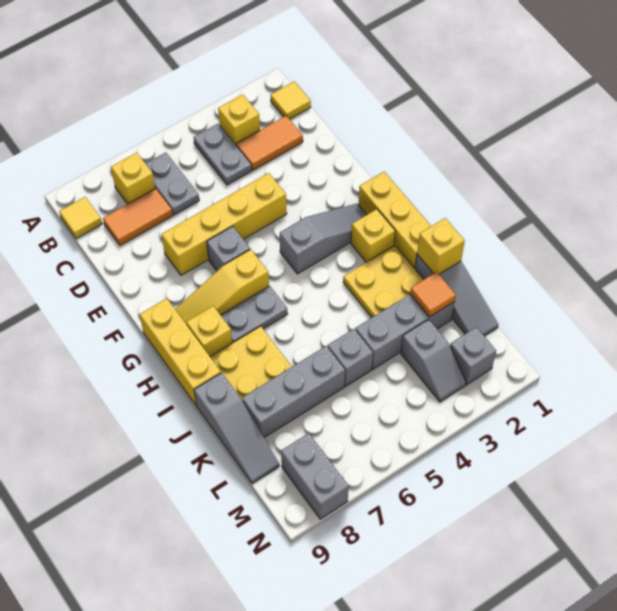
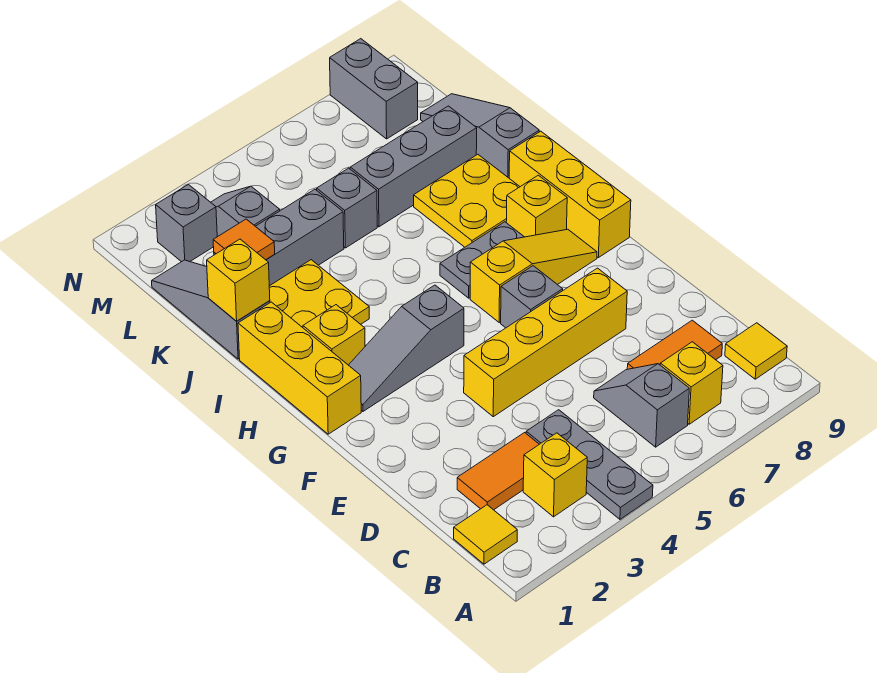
grey plate B4:C4 level 1 -> grey plate A4:C4 level 1
grey plate B6:C6 level 1 -> grey slope B6:C6 level 1 top B

